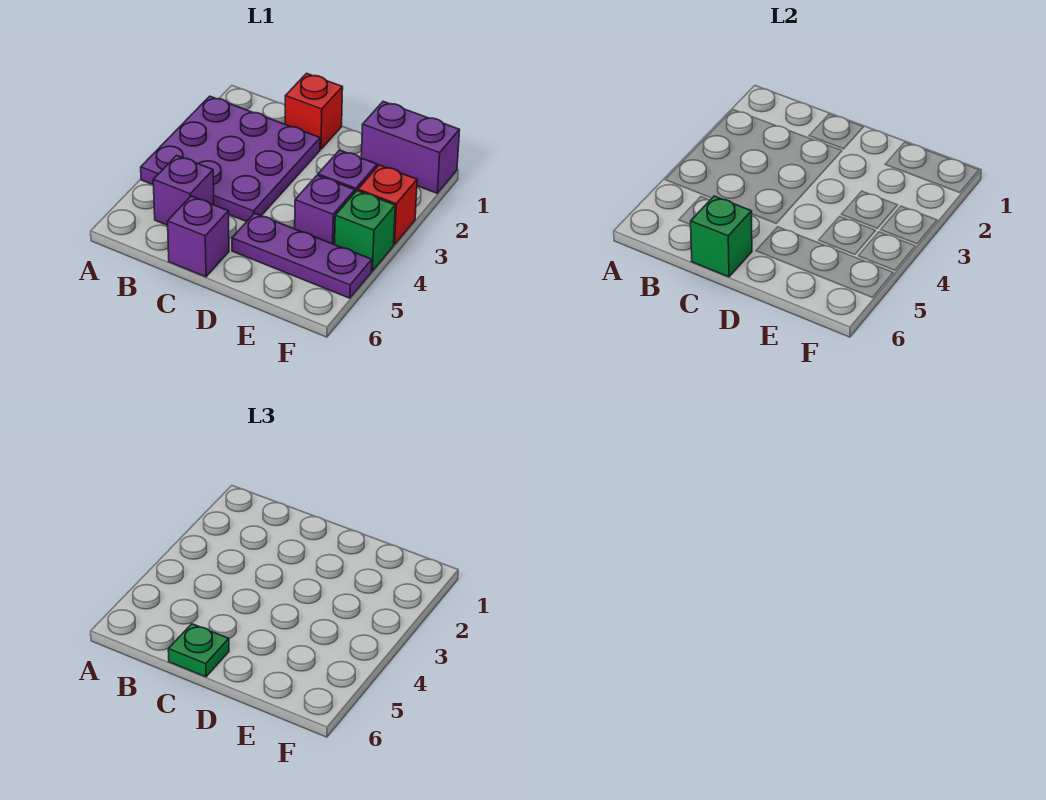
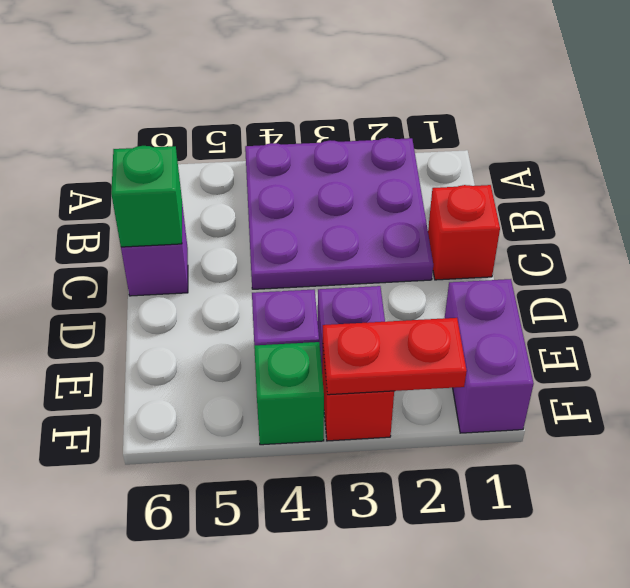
purple brick B5 level 1 -> none
green plate C6 level 3 -> none
purple plate D5:F5 level 1 -> none
none -> red plate F2:F3 level 2

